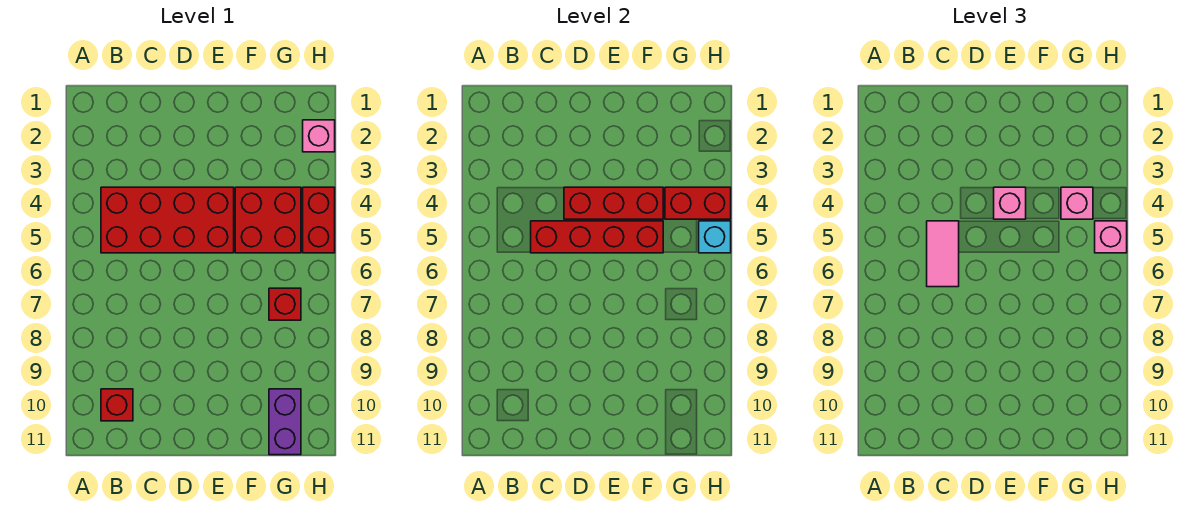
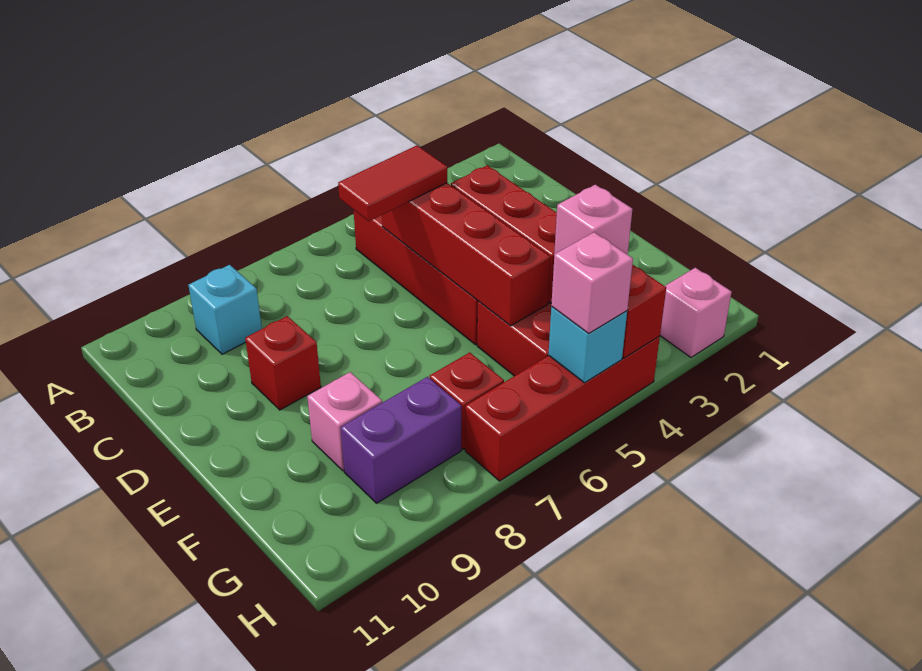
none -> cyan brick B9 level 1
red brick B10 level 1 -> red brick D9 level 1
pink tile C5:C6 level 3 -> red tile C5:C6 level 3
pink brick E4 level 3 -> pink brick F9 level 1
purple brick G10:G11 level 1 -> purple brick G8:G9 level 1
red brick H4:H5 level 1 -> red brick H4:H7 level 1

